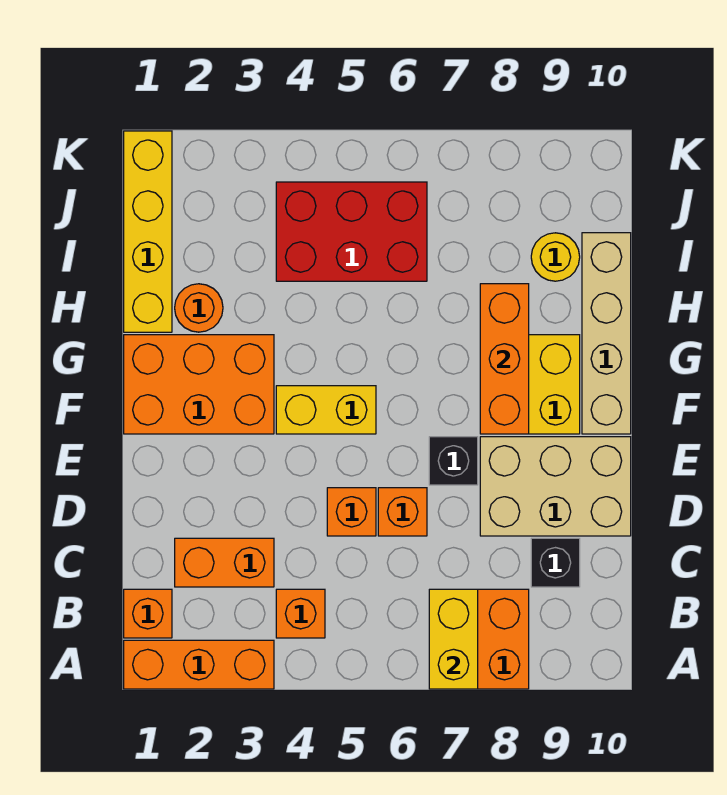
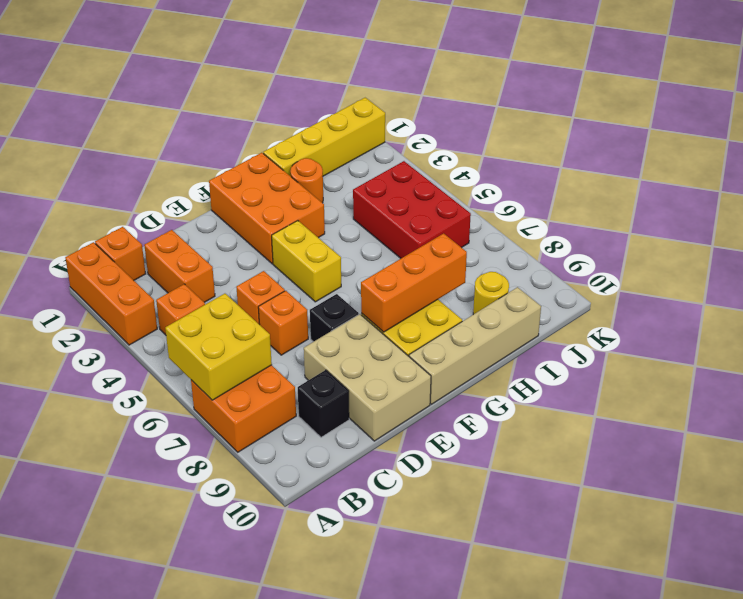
yellow brick A7:B7 level 2 -> yellow brick A6:B7 level 2

